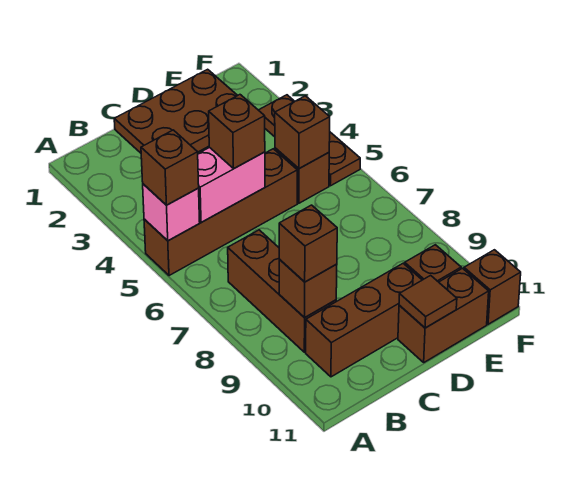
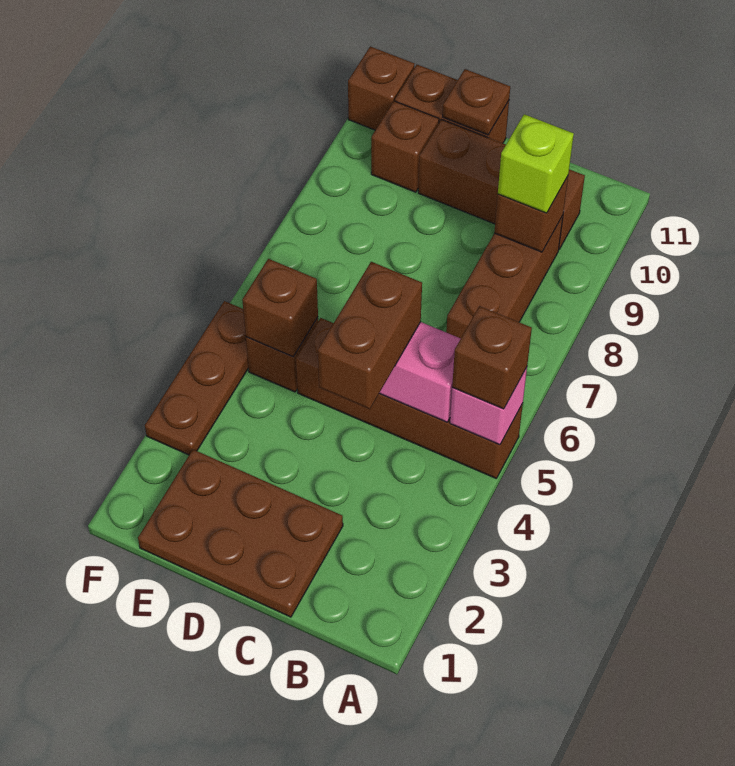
brown brick B9 level 3 -> lime brick B9 level 3
brown brick C5 level 3 -> brown brick C4:C5 level 3
brown tile D11 level 2 -> brown plate D11 level 2

